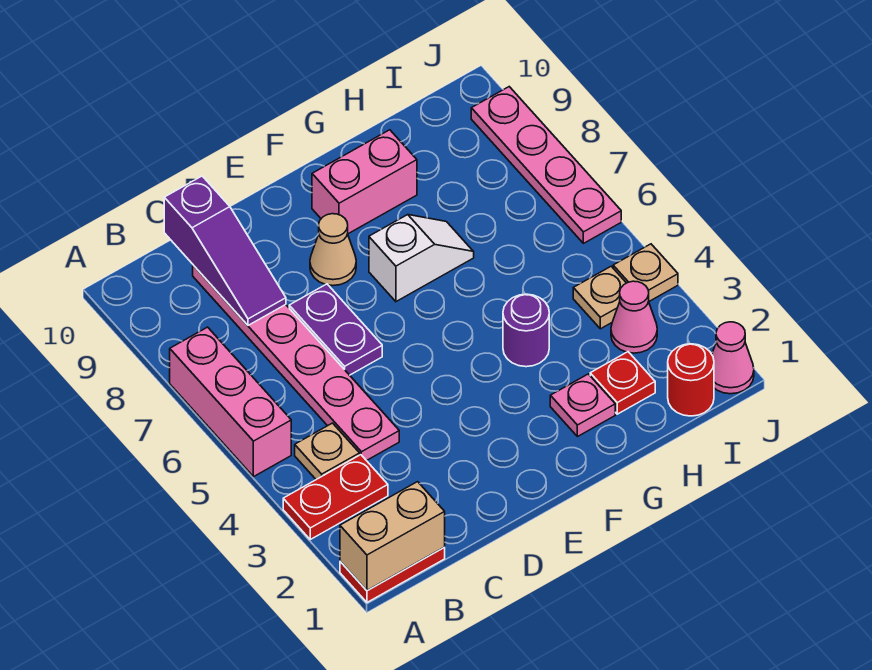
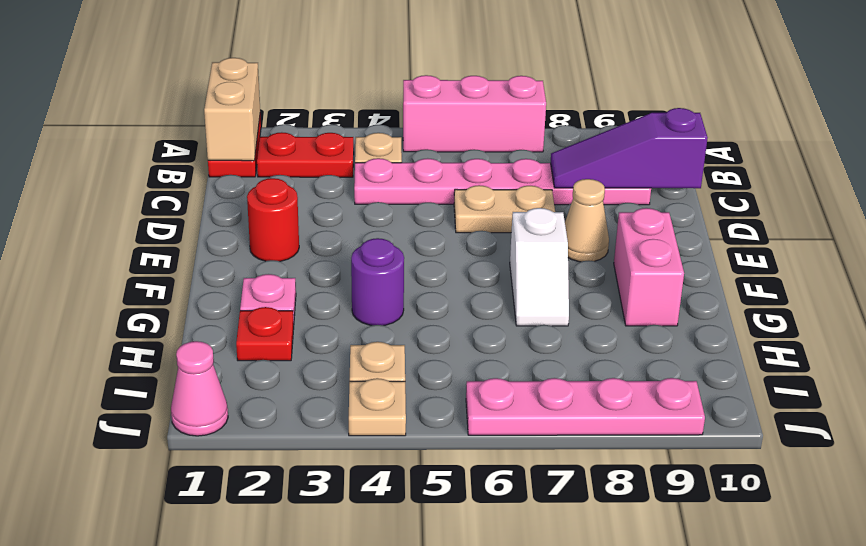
red plate A3:B3 level 1 -> red plate B2:B3 level 1
purple plate D6:D7 level 1 -> tan plate D6:D7 level 1
red round brick I1 level 1 -> red round brick E2 level 1
pink cone I3 level 1 -> none

